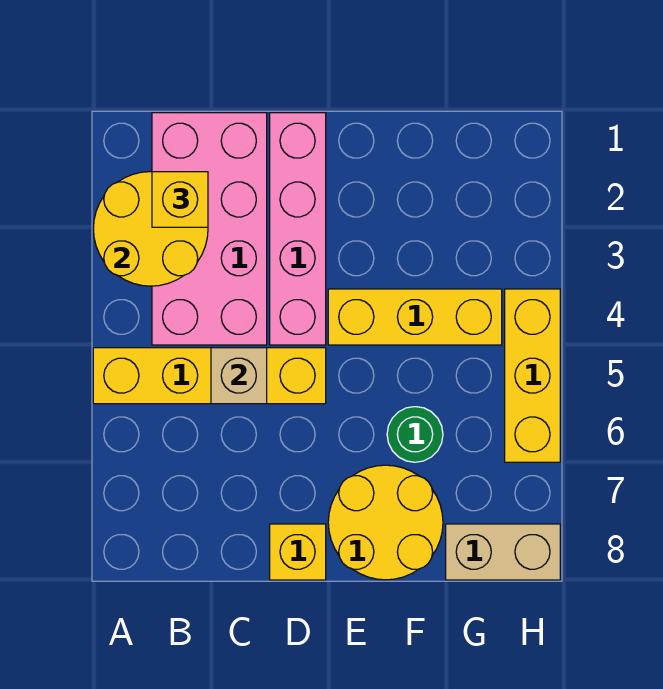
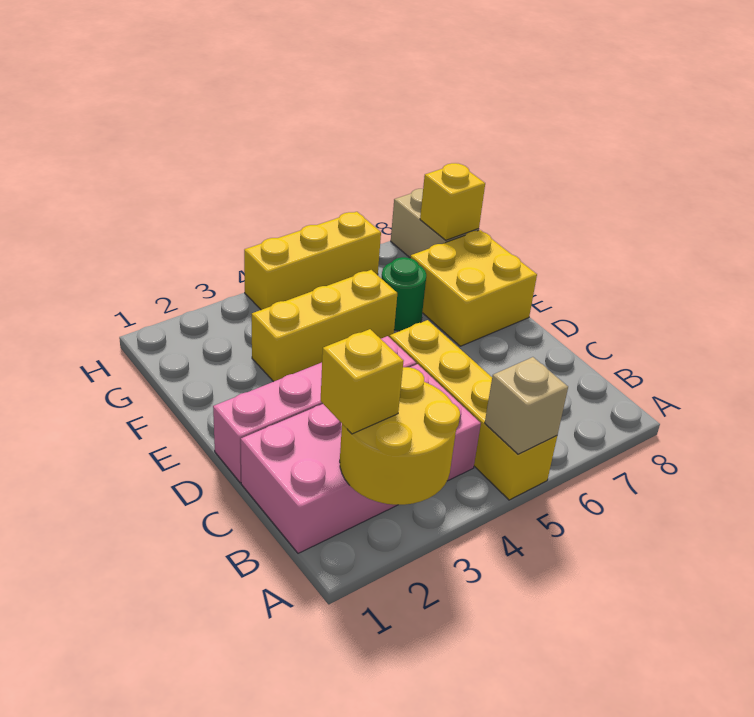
tan brick C5 level 2 -> tan brick A5 level 2
yellow brick D8 level 1 -> yellow brick G8 level 2
yellow brick E4:G4 level 1 -> yellow brick F3:F5 level 1
yellow round brick E7:F8 level 1 -> yellow brick E7:F8 level 1

